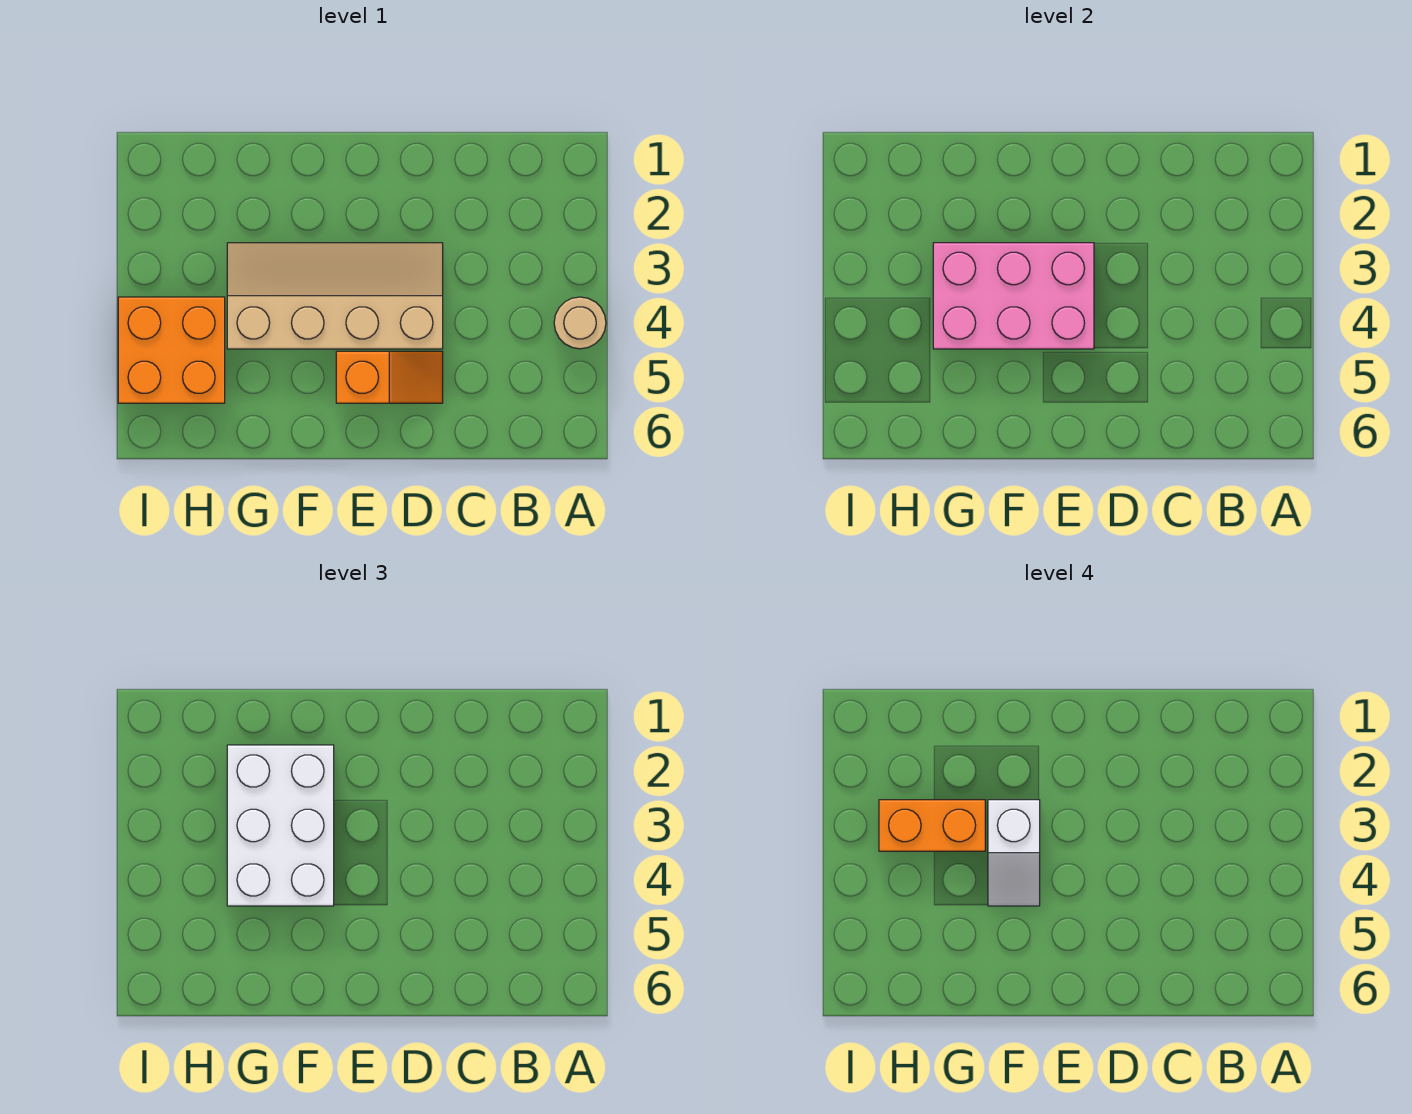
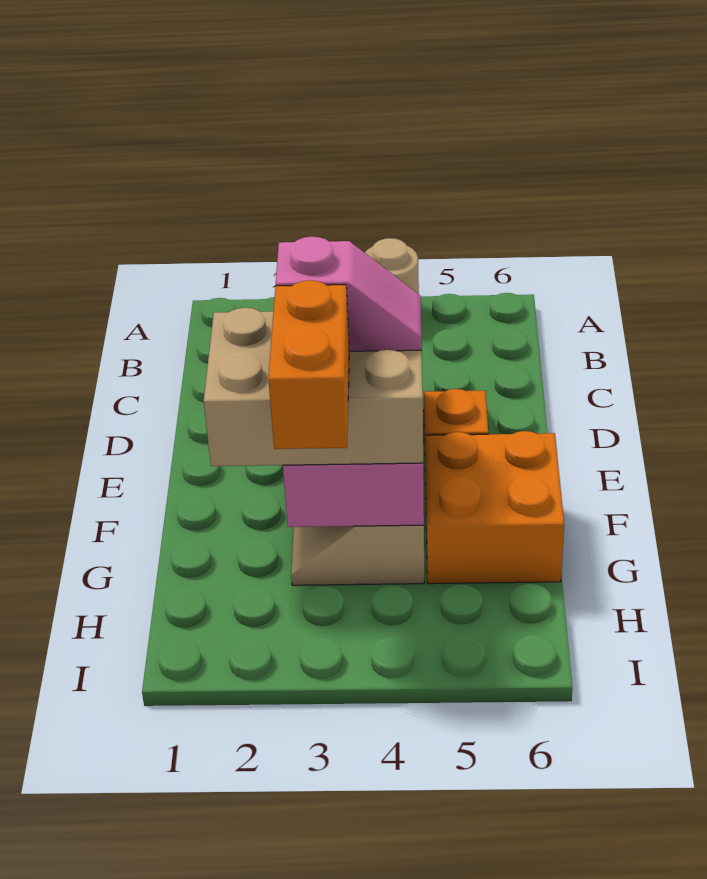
white brick F2:G4 level 3 -> tan brick F2:G4 level 3
white slope F3:F4 level 4 top 3 -> pink slope F3:F4 level 4 top 3
orange brick H4:I5 level 1 -> orange brick F5:G6 level 1

